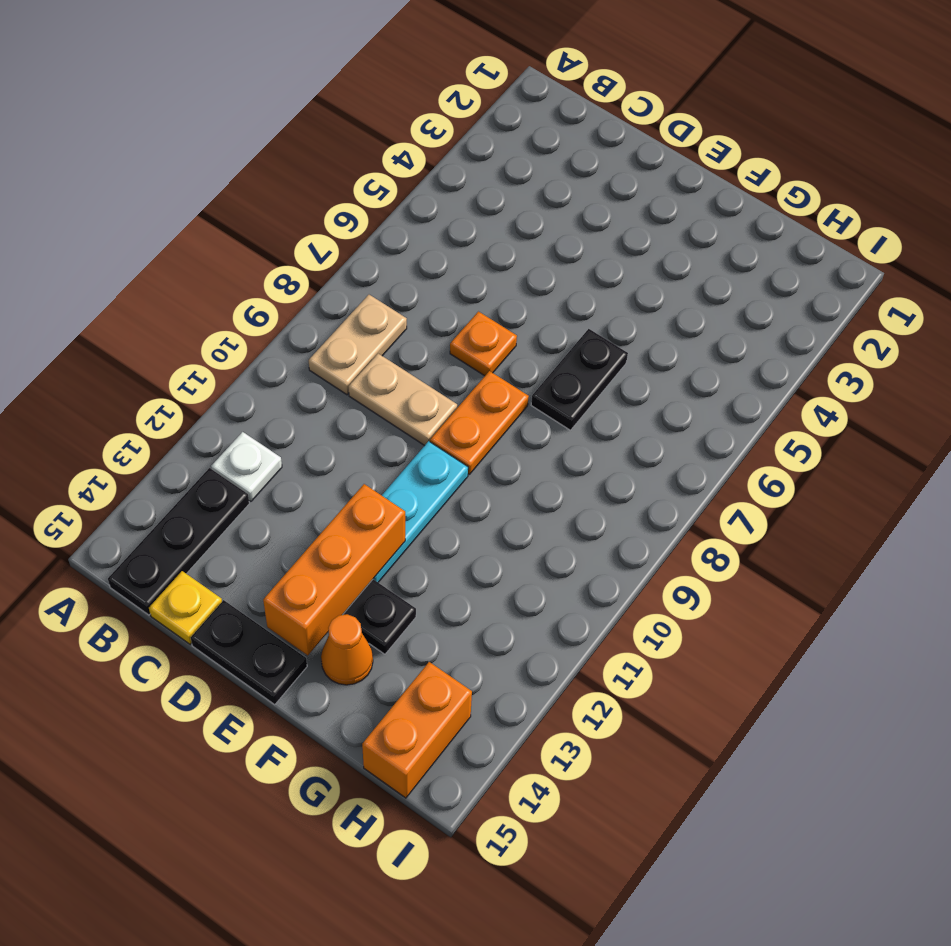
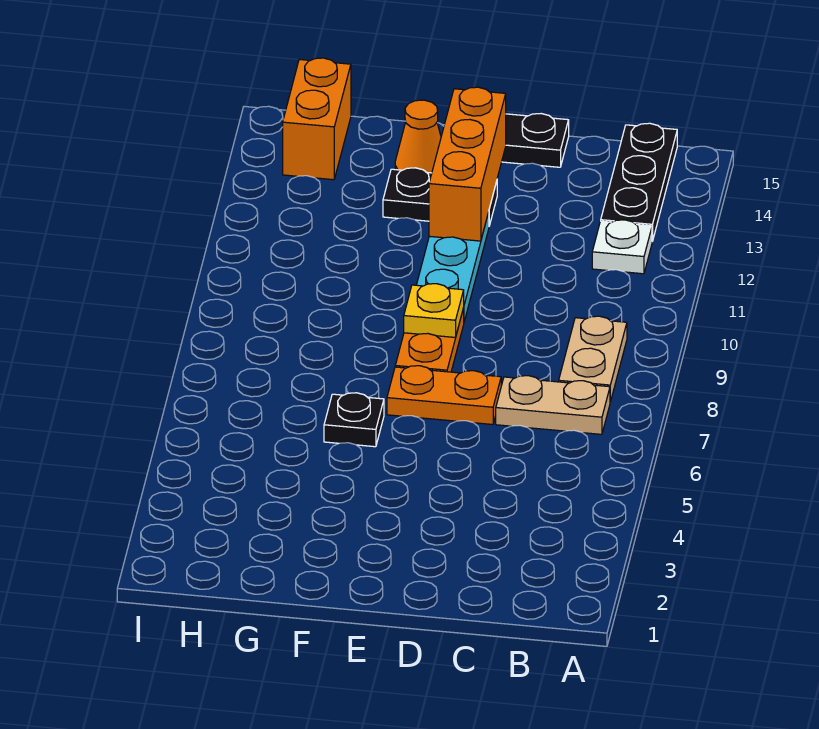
tan plate C9:D9 level 1 -> tan plate B7:C7 level 1
yellow plate C15 level 1 -> yellow plate E9 level 2
orange plate D7 level 1 -> orange plate D7:E7 level 1
black plate F6:F7 level 1 -> black plate F6 level 1

